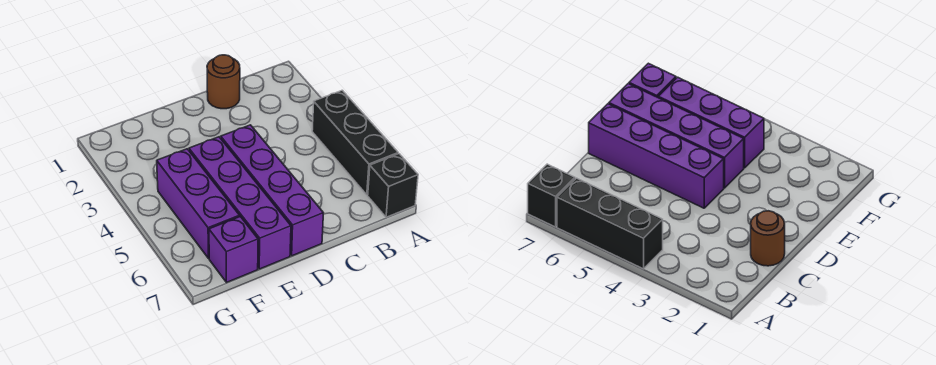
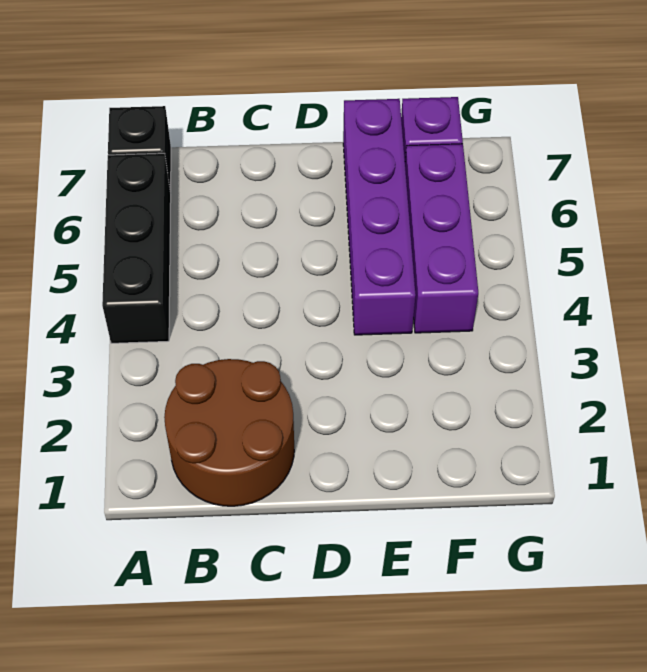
brown round brick C1 level 1 -> brown round brick B1:C2 level 1
purple brick D4:D7 level 1 -> none

